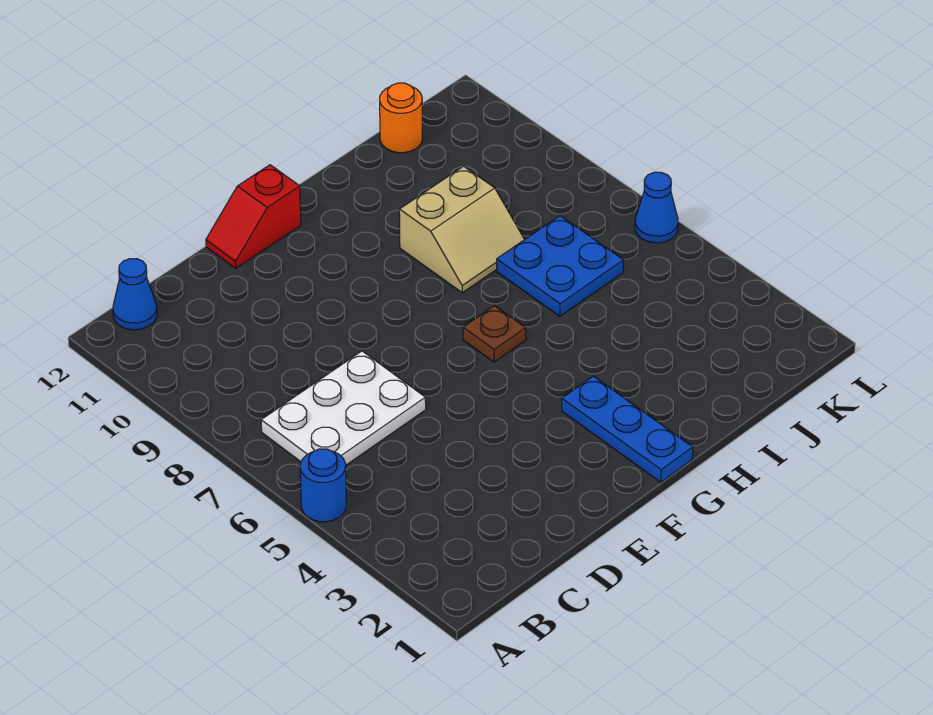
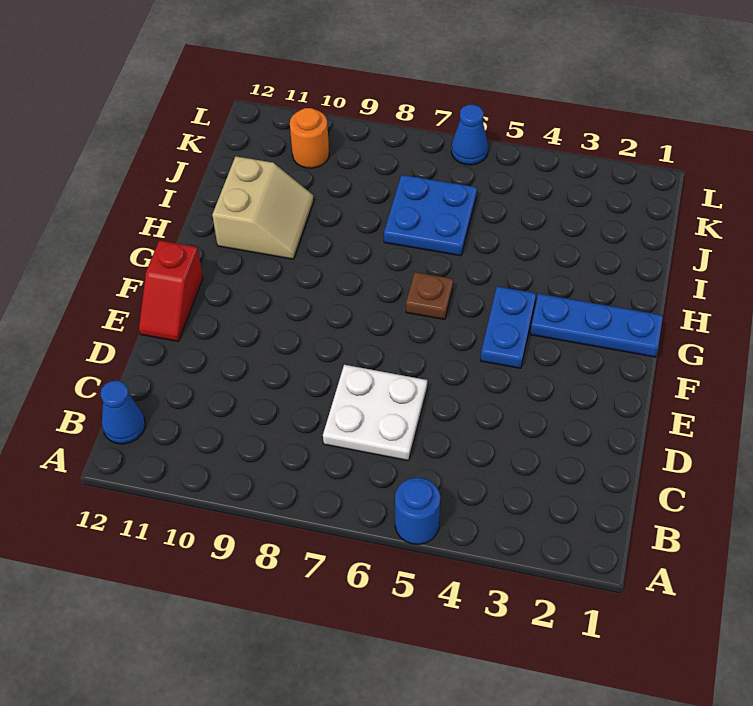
white plate B6:D7 level 1 -> white plate C6:D7 level 1
none -> blue plate F4:G4 level 1
tan slope H8:I9 level 1 top 9 -> tan slope H10:I11 level 1 top 11
orange round brick J12 level 1 -> orange round brick K10 level 1

